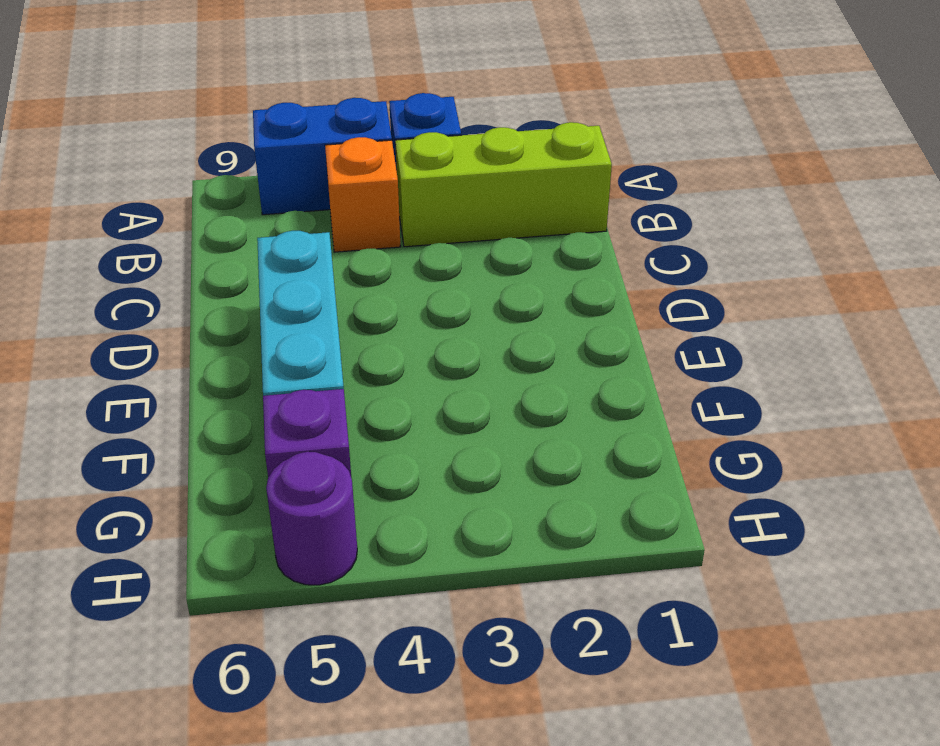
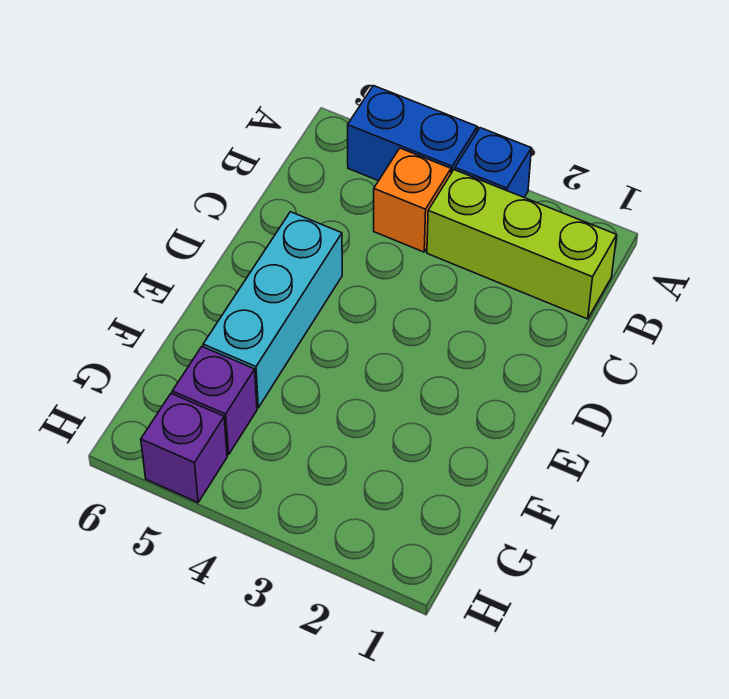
purple round brick H5 level 1 -> purple brick H5 level 1

